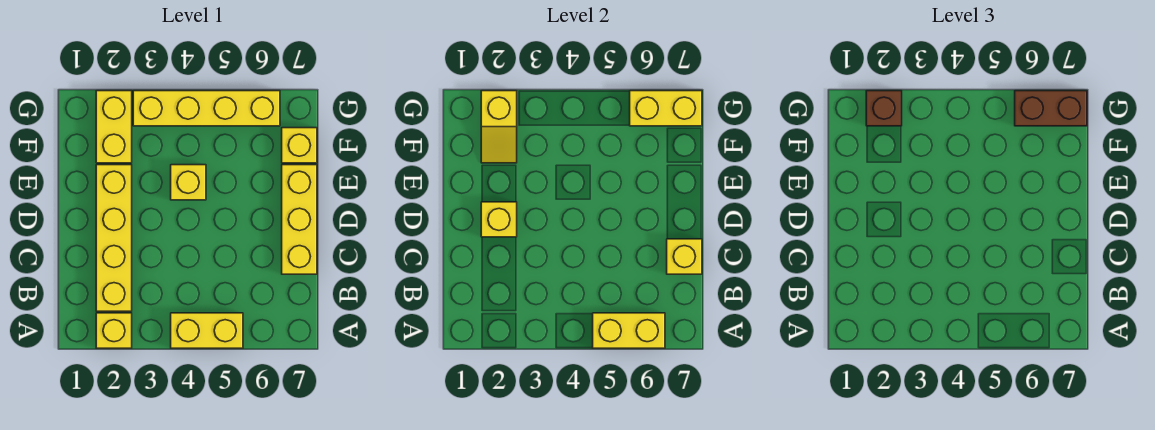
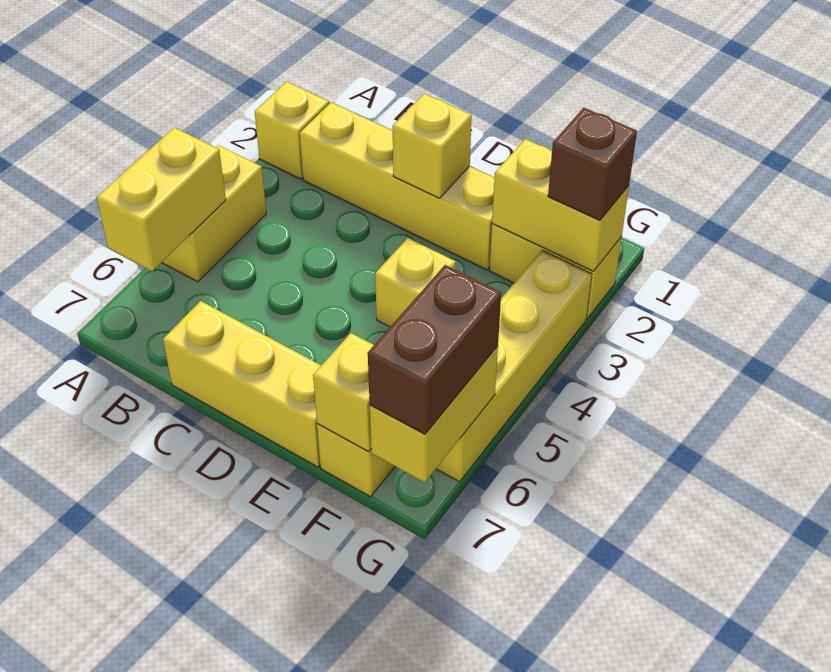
yellow brick C7 level 2 -> yellow brick F7 level 2
yellow slope F2:G2 level 2 top G -> yellow brick F2:G2 level 2

